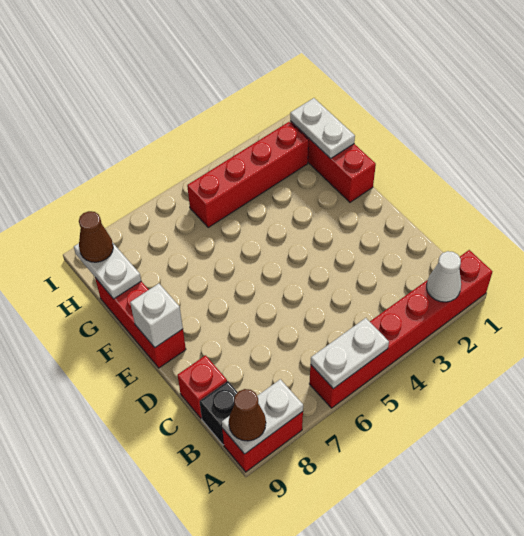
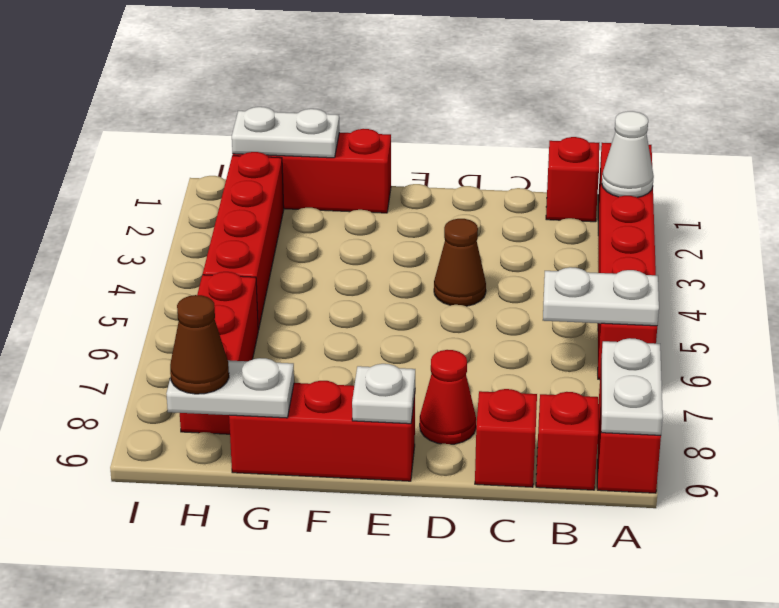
white plate A5:A6 level 2 -> white plate A6:B6 level 2
brown cone A9 level 3 -> brown cone D4 level 1
none -> red brick B1 level 1
black brick B9 level 1 -> red brick B9 level 1
none -> red cone D8 level 1
white brick E9 level 2 -> white plate E9 level 2
none -> red brick H6:H8 level 1

